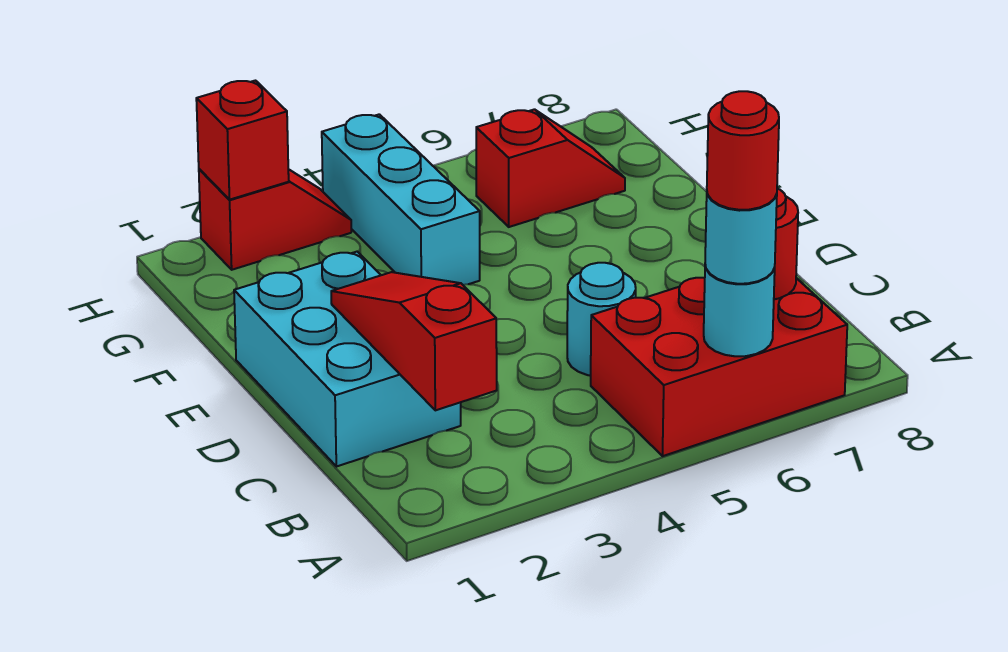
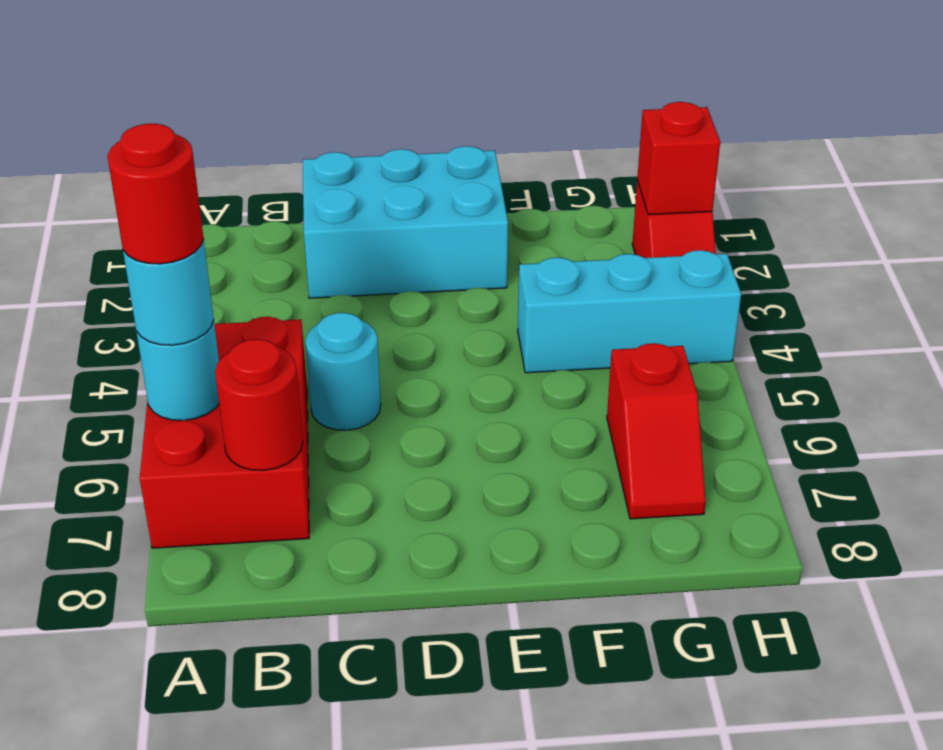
red slope B2:D2 level 2 top B -> none

